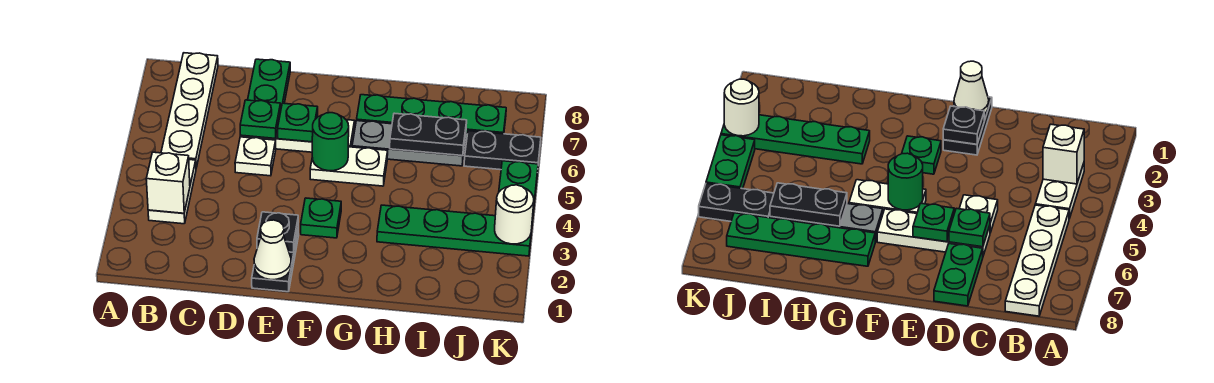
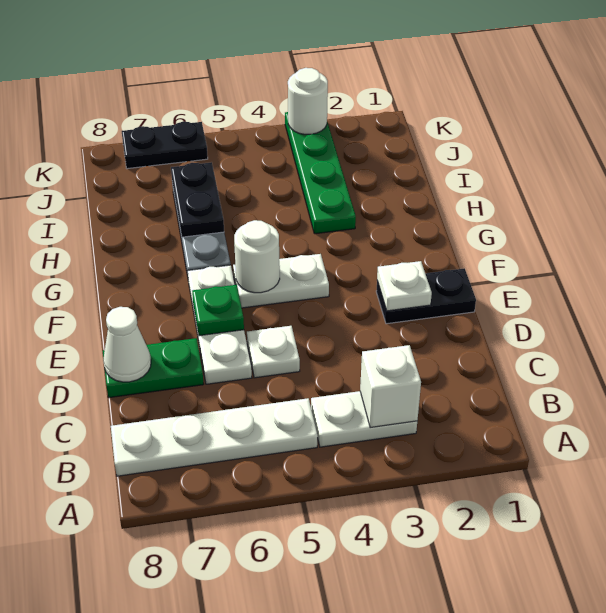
green plate D6 level 2 -> none
white cone E1 level 2 -> white cone D8 level 2
black plate E2 level 2 -> white plate E2 level 2
green plate F3 level 1 -> none
white plate F5:G5 level 1 -> white plate F4:F5 level 1
green round brick F5 level 2 -> white round brick F5 level 2
green plate G7:J7 level 1 -> none
black plate J6:K6 level 1 -> black plate K6:K7 level 1
green plate K4:K5 level 1 -> none

